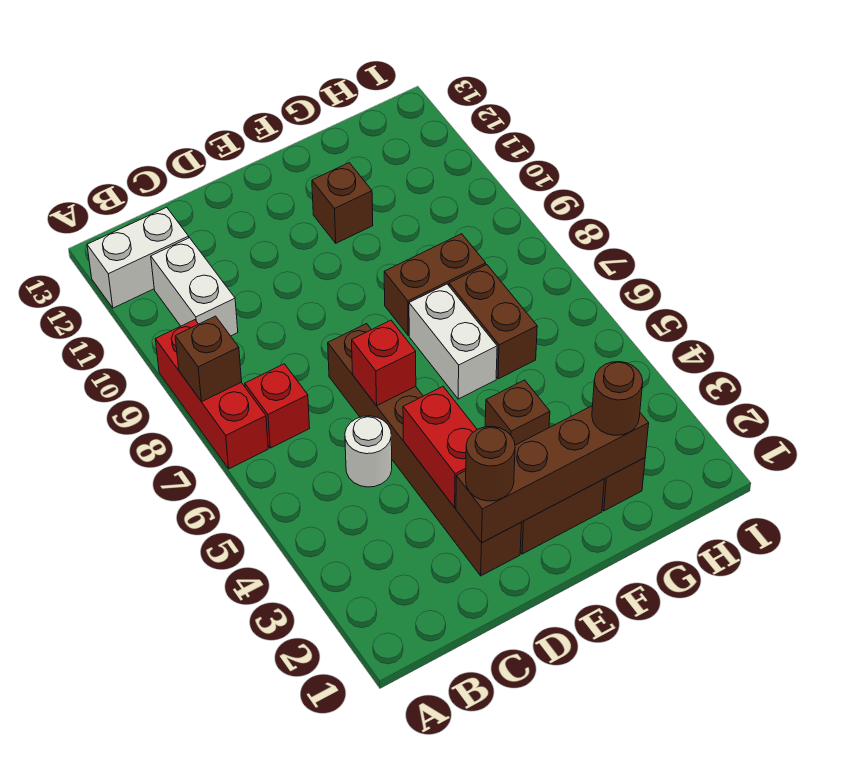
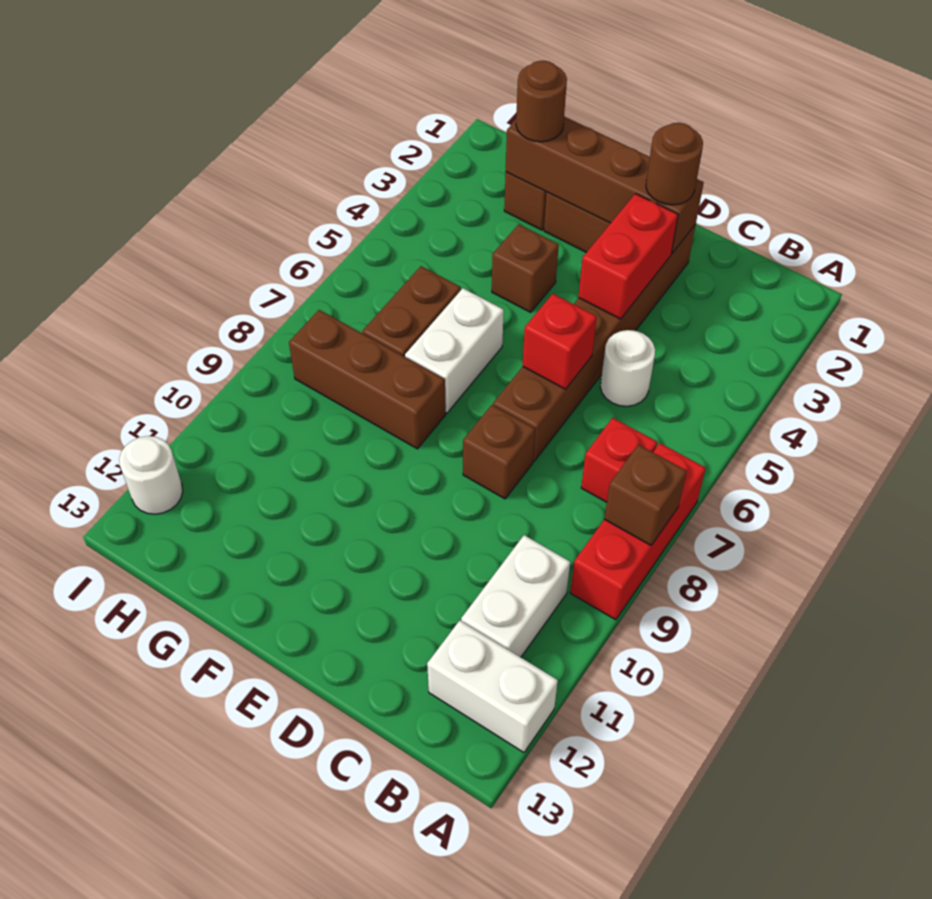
brown brick F8:G8 level 1 -> brown brick F8:H8 level 1
brown brick F11 level 1 -> brown brick D8 level 1
none -> white round brick I12 level 1

